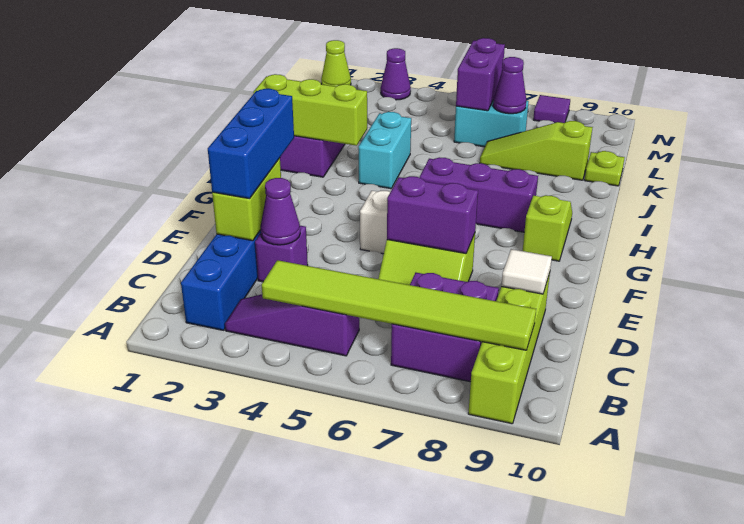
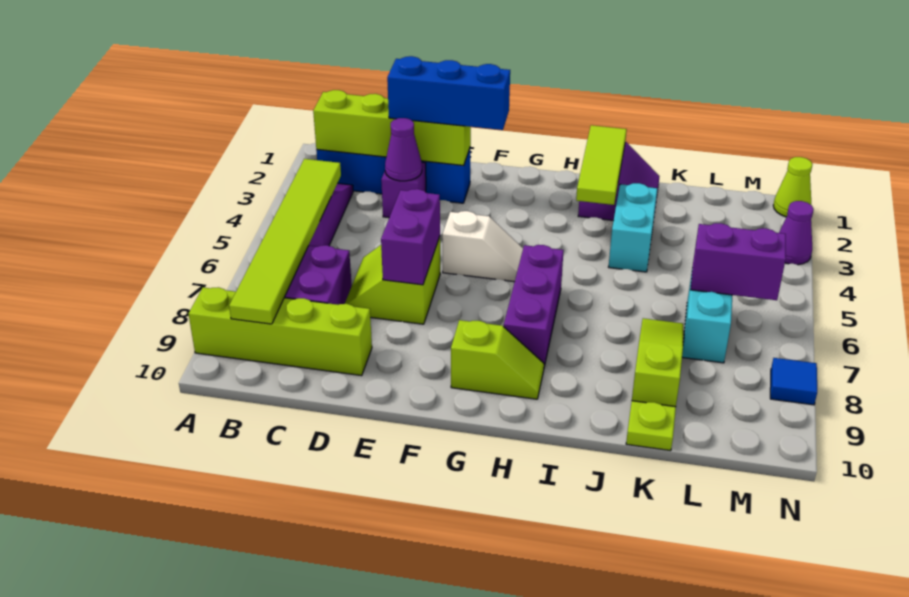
lime brick D2:E2 level 2 -> lime brick B2:E2 level 2
white tile D9 level 2 -> none
lime brick I1:I3 level 2 -> lime tile I1:I3 level 2
cyan brick I4:J4 level 1 -> cyan brick J3:J4 level 1
purple cone L7 level 2 -> none
purple tile N8 level 1 -> blue tile N8 level 1

